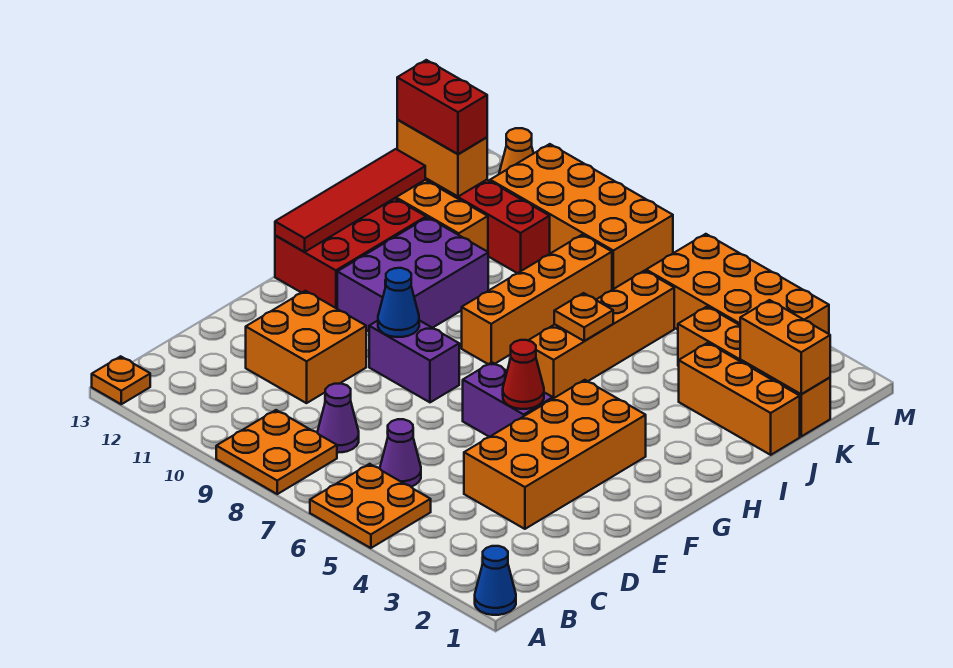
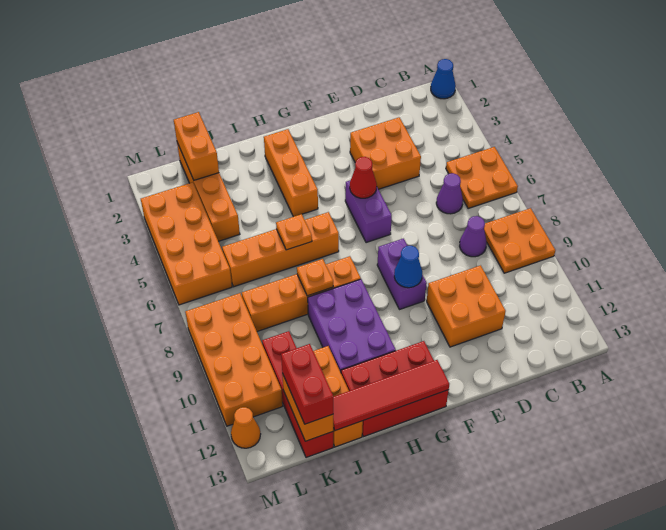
orange plate A13 level 1 -> orange plate I8 level 2
orange brick D3:G4 level 1 -> orange brick D3:E4 level 1
purple brick G10:I11 level 1 -> purple brick H9:I11 level 1
orange brick J1:J3 level 1 -> orange brick H2:H4 level 1

